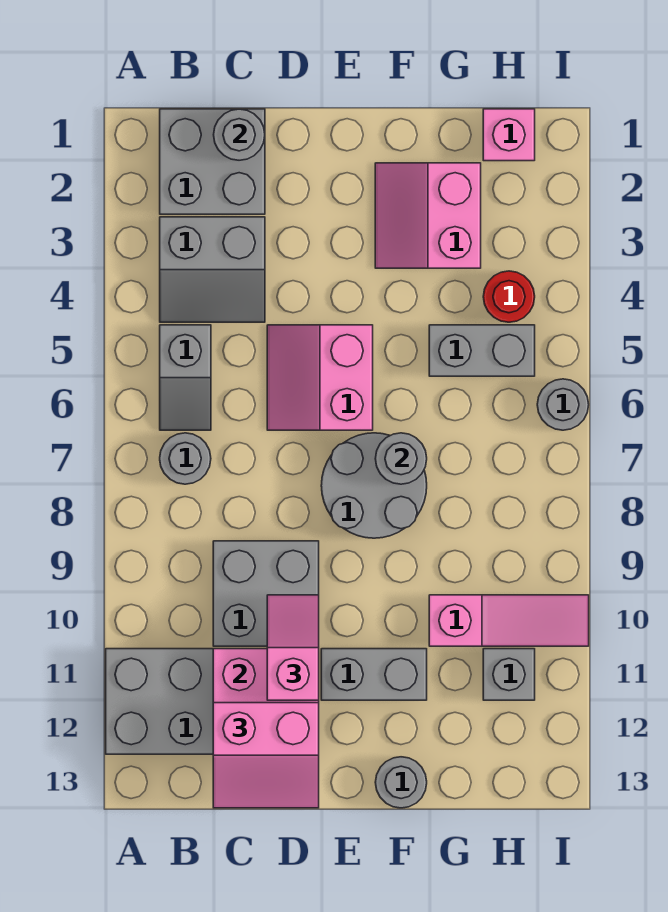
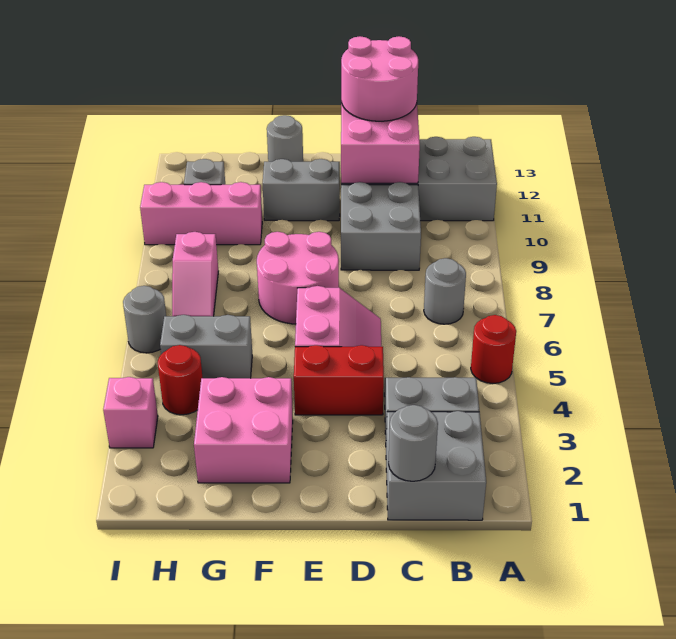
none -> red round brick A5 level 1
grey slope B5:B6 level 1 top 5 -> none
pink slope C12:D13 level 3 top 12 -> pink round brick C12:D13 level 3
none -> red brick D4:E4 level 1
pink slope D10:D11 level 3 top 11 -> pink slope H7:H8 level 1 top 8
grey round brick E7:F8 level 1 -> pink round brick E7:F8 level 1
pink slope F2:G3 level 1 top G -> pink brick F2:G3 level 1
grey round brick F7 level 2 -> none
pink slope G10:I10 level 1 top G -> pink brick G10:I10 level 1
pink brick H1 level 1 -> pink brick I3 level 1

